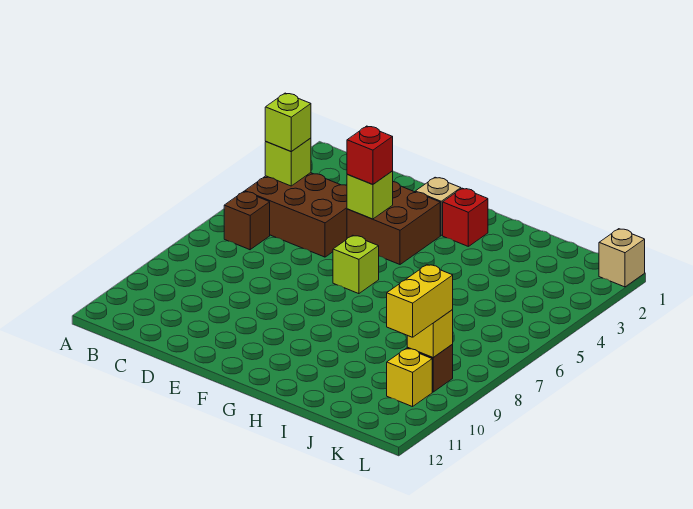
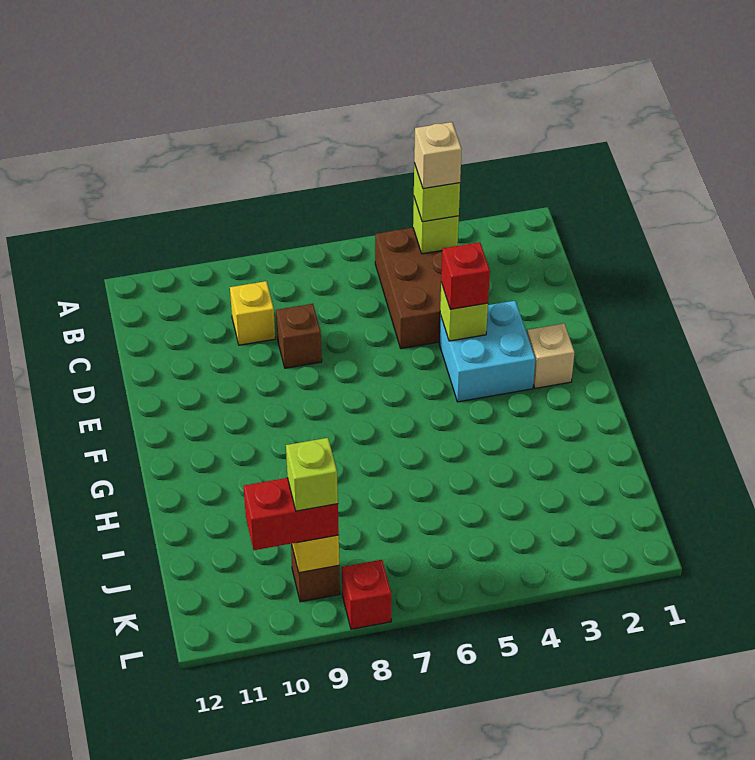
brown brick B6 level 1 -> brown brick D8 level 1
brown brick E3:F4 level 1 -> cyan brick E3:F4 level 1
lime brick F6 level 1 -> lime brick K9 level 4
red brick G2 level 1 -> red brick L8 level 1
yellow brick K9:K10 level 3 -> red brick K9:K10 level 3
yellow brick K10 level 1 -> yellow brick C9 level 1
tan brick L1 level 1 -> tan brick B4 level 4

